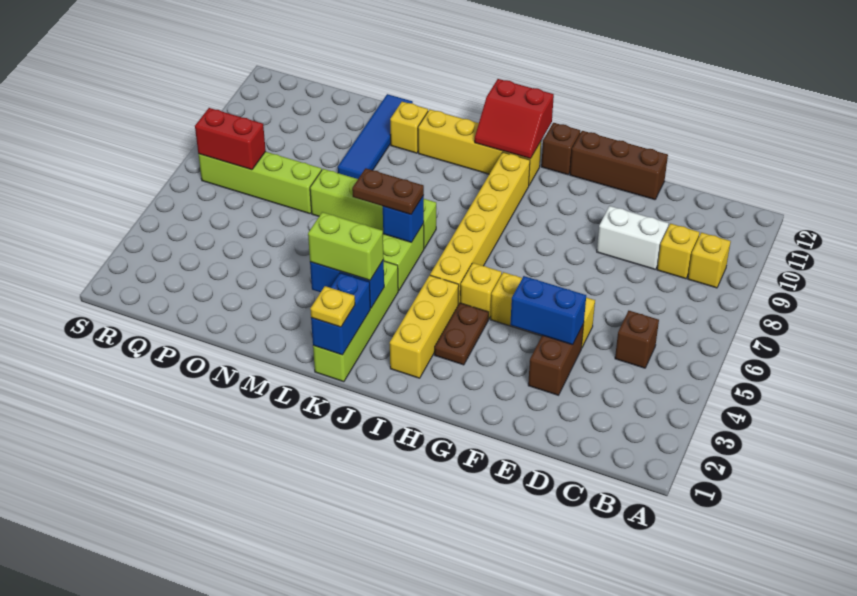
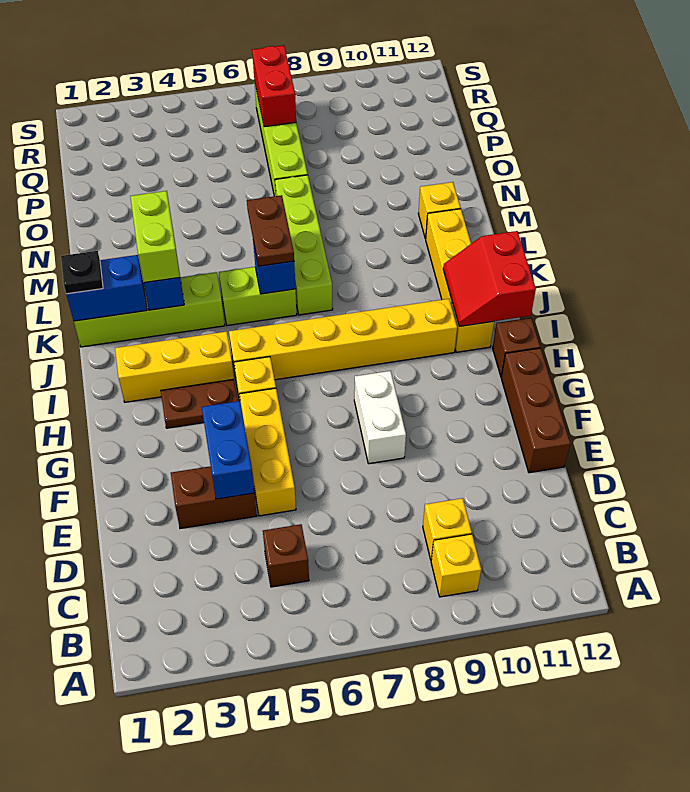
white brick D9:E9 level 1 -> white brick F8:G8 level 1
yellow plate K1 level 3 -> black plate K1 level 3
blue tile N9:N12 level 1 -> none

